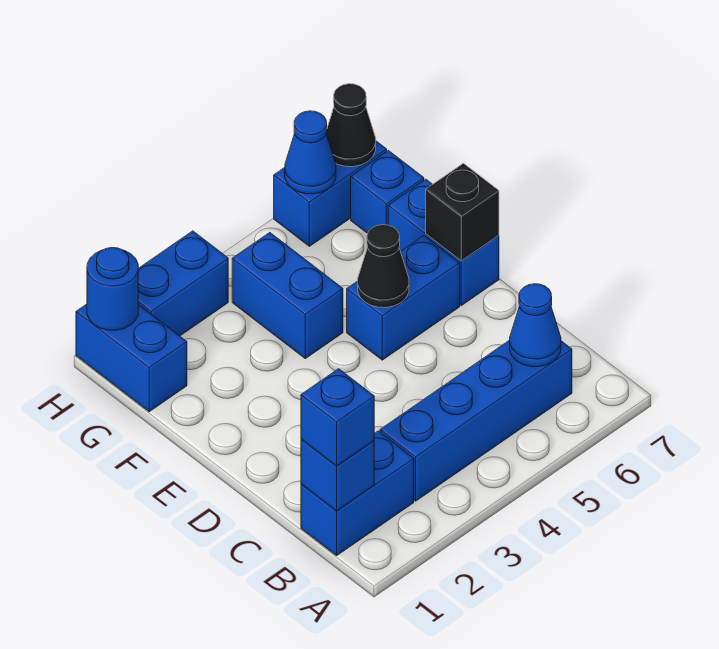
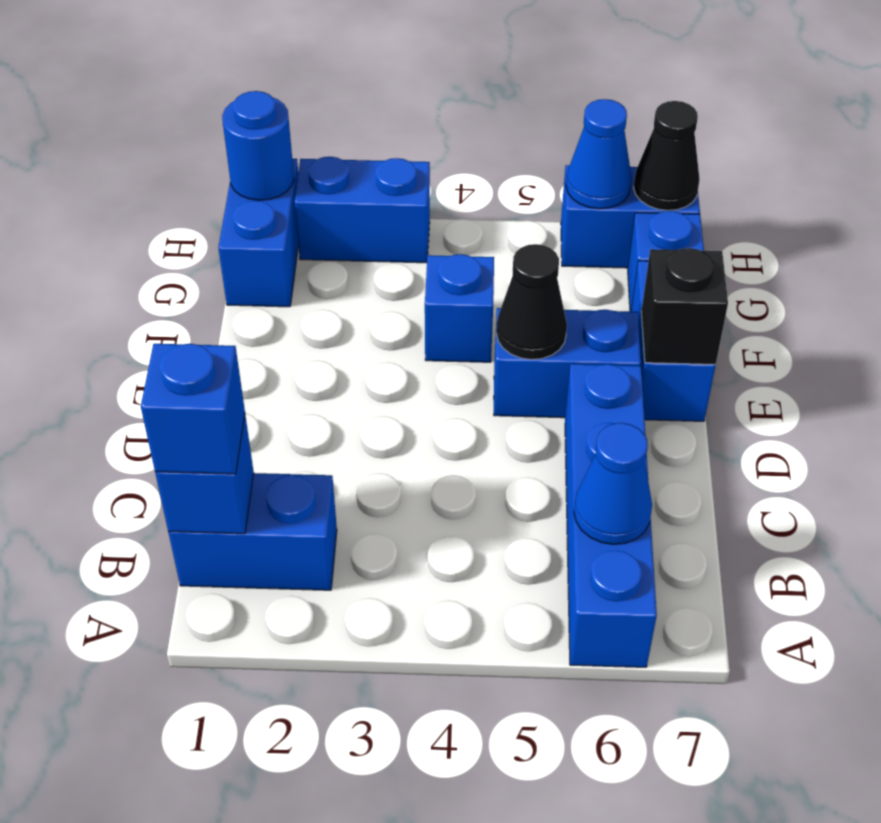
blue brick B3:B6 level 1 -> blue brick A6:D6 level 1
blue brick F4:G4 level 1 -> blue brick F4 level 1

